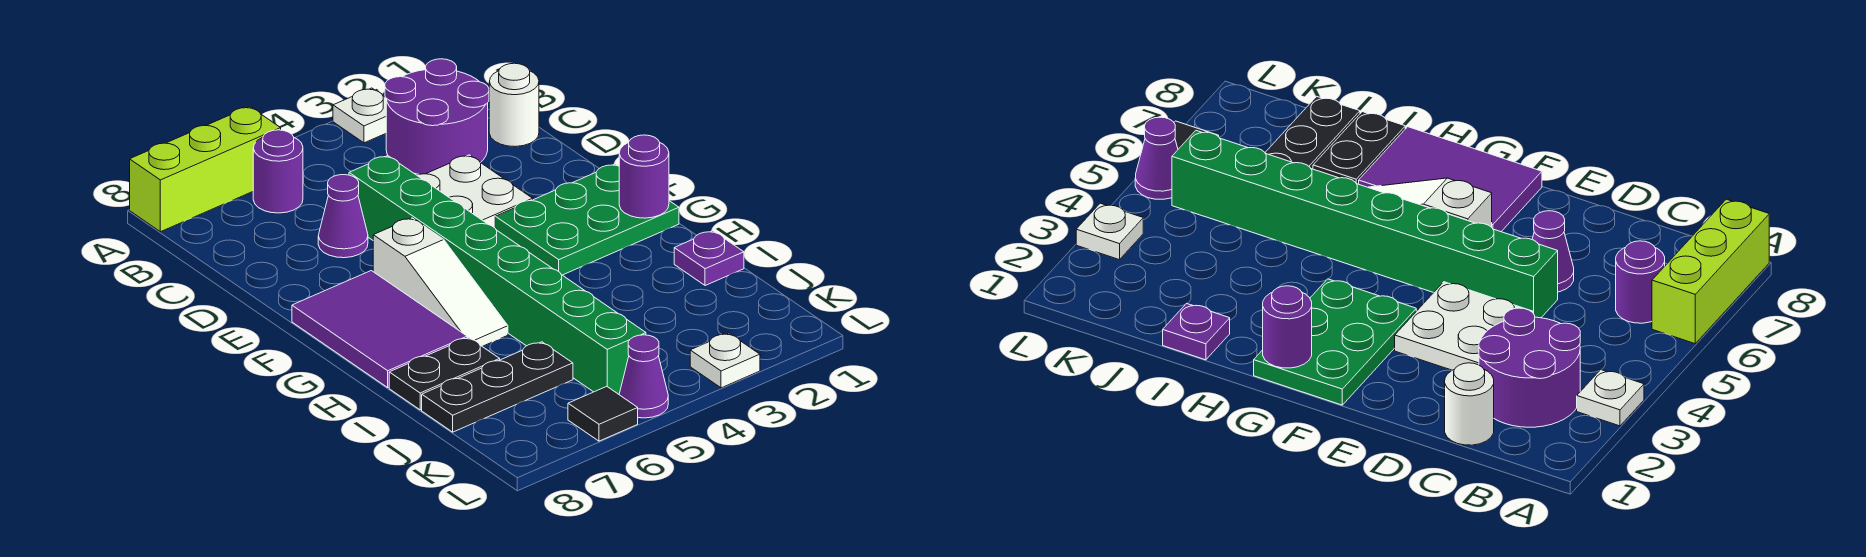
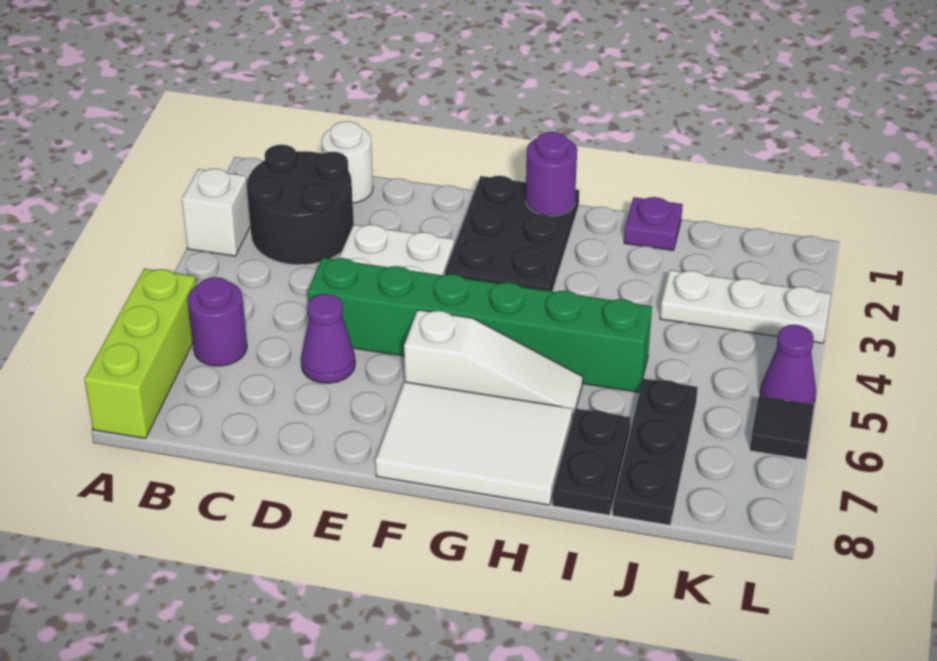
white plate A3 level 1 -> white brick A3 level 1
purple round brick B2:C3 level 1 -> black round brick B2:C3 level 1
green brick D5:K5 level 1 -> green brick D5:I5 level 1
green plate F1:G3 level 1 -> black plate F1:G3 level 1
purple tile F7:H8 level 1 -> white tile F7:H8 level 1
white plate L3 level 1 -> white plate J3:L3 level 1

